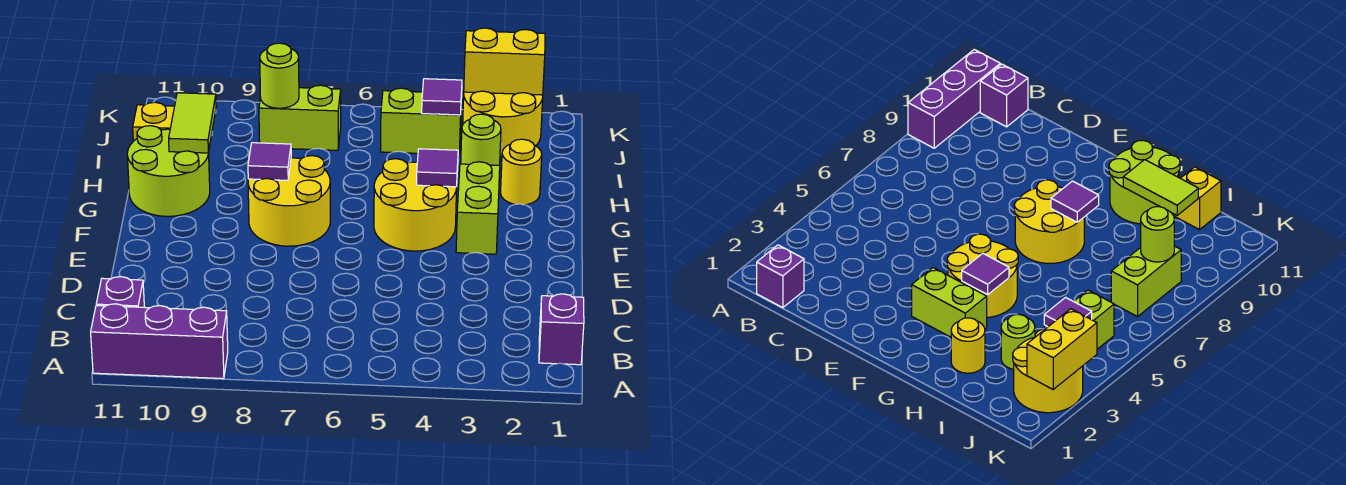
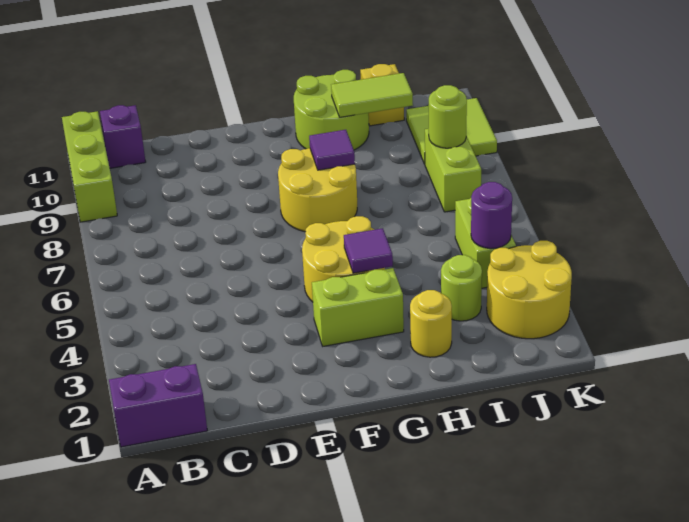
purple brick A9:A11 level 1 -> lime brick A9:A11 level 1
purple brick B1 level 1 -> purple brick A1:B1 level 1
purple tile J4 level 2 -> purple round brick J4 level 2
none -> lime tile J9:K10 level 1
yellow brick K2:K3 level 2 -> none

